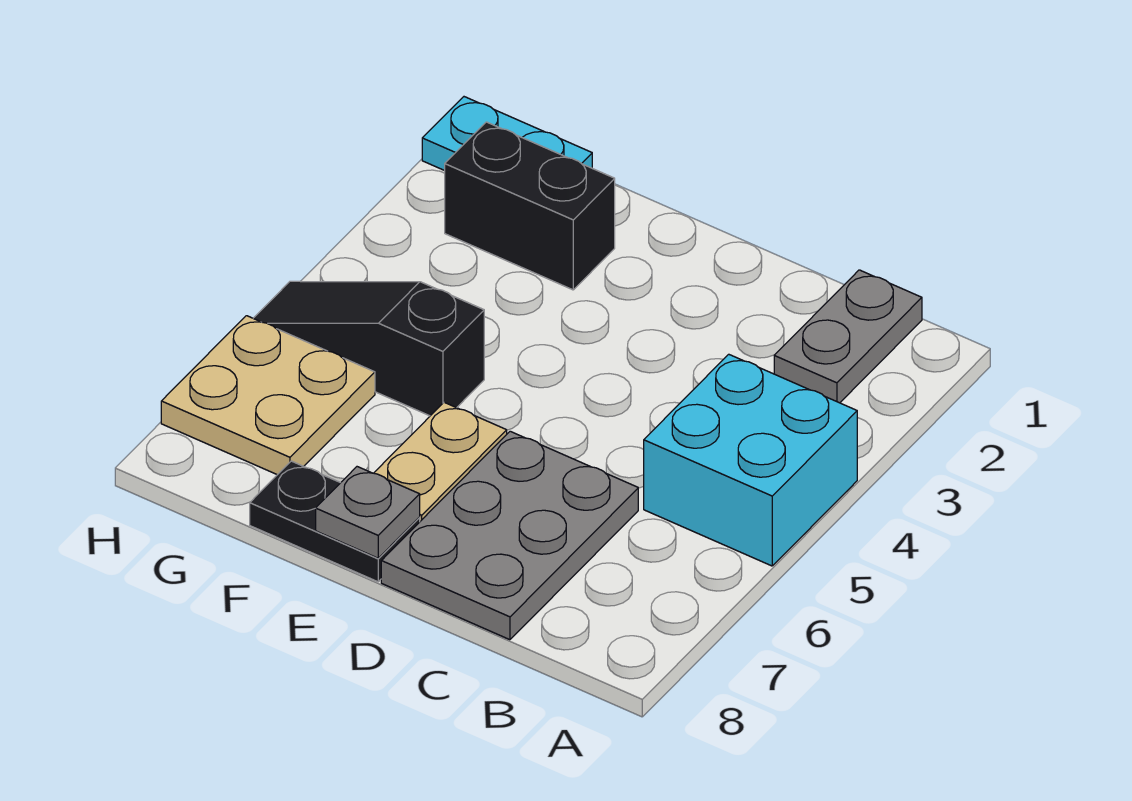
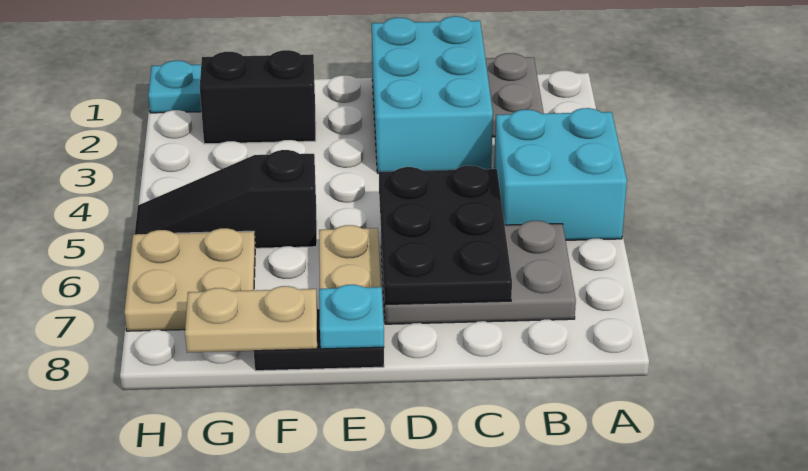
none -> cyan brick C1:D3 level 1
none -> black plate C5:D7 level 2
grey plate C6:D8 level 1 -> grey plate B6:D7 level 1
grey plate E8 level 2 -> cyan plate E8 level 2
none -> tan plate F8:G8 level 2

